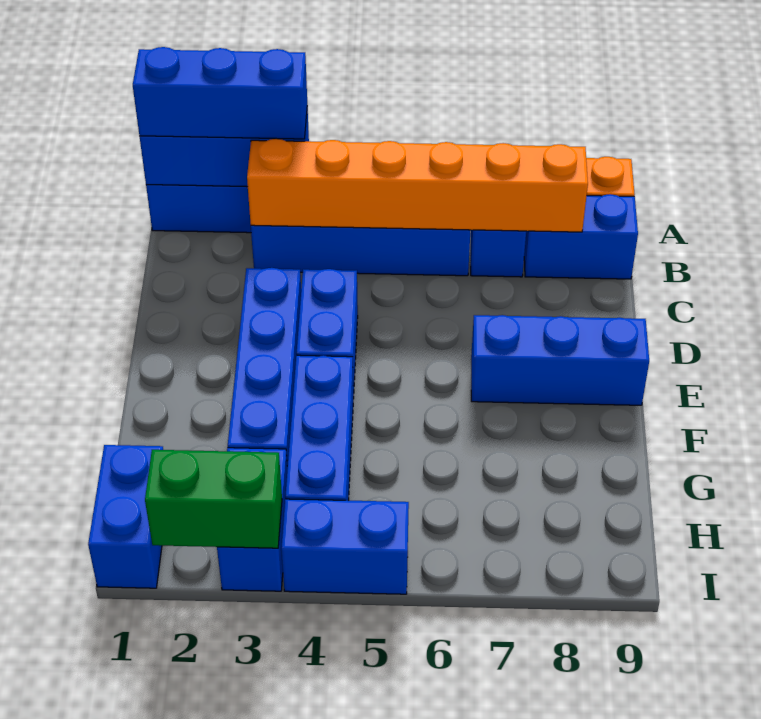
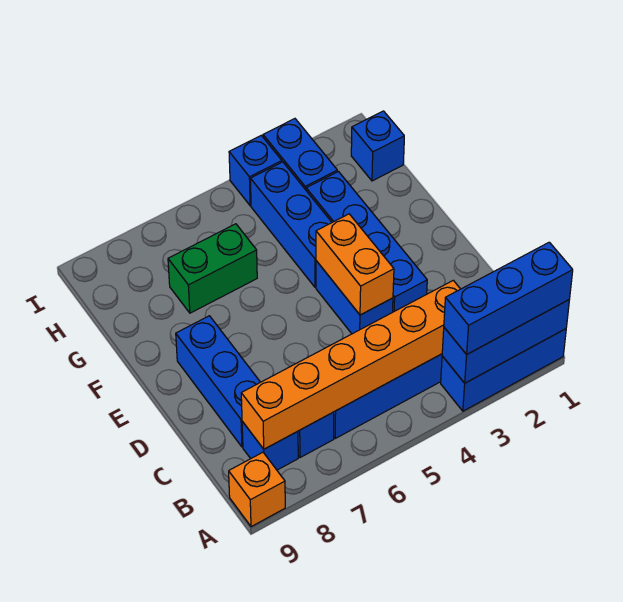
blue brick B8:B9 level 1 -> blue brick B8 level 1
none -> orange brick D4:E4 level 2
blue brick E7:E9 level 1 -> blue brick C8:E8 level 1
blue brick H1:I1 level 1 -> blue brick H1 level 1
green brick I2:I3 level 2 -> green brick G6:G7 level 1
blue brick I4:I5 level 1 -> blue brick I4 level 1

